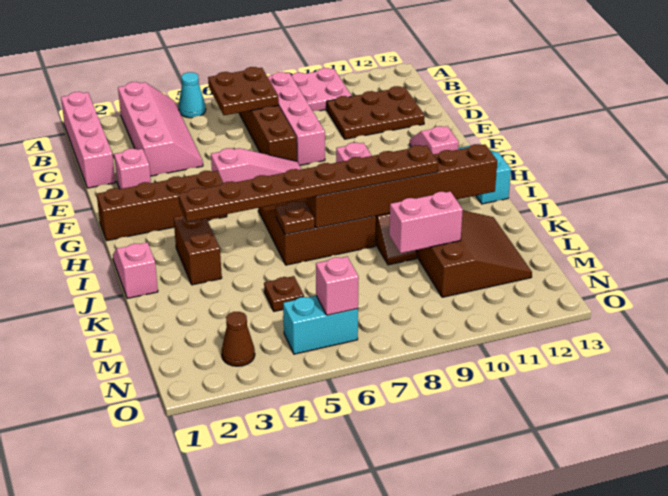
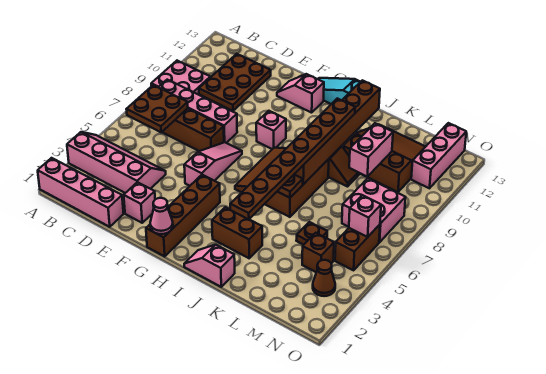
cyan cone A5 level 1 -> none
none -> pink cone G1 level 2
none -> brown brick M4 level 1
none -> pink brick M7:N8 level 1
cyan brick N5:N6 level 1 -> brown brick N5:N6 level 1
none -> pink brick N11:N13 level 1

